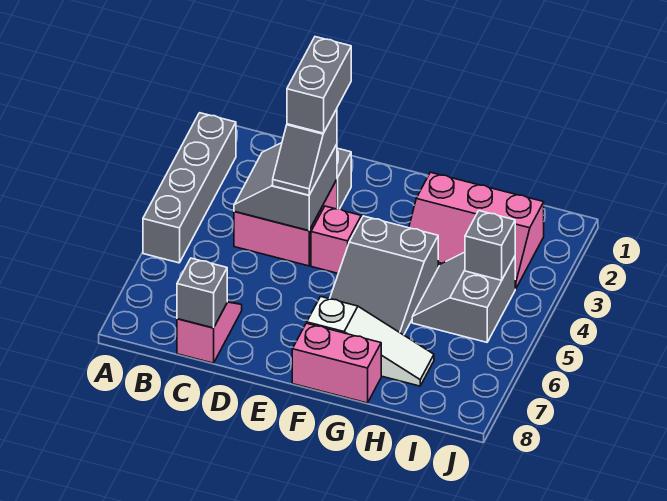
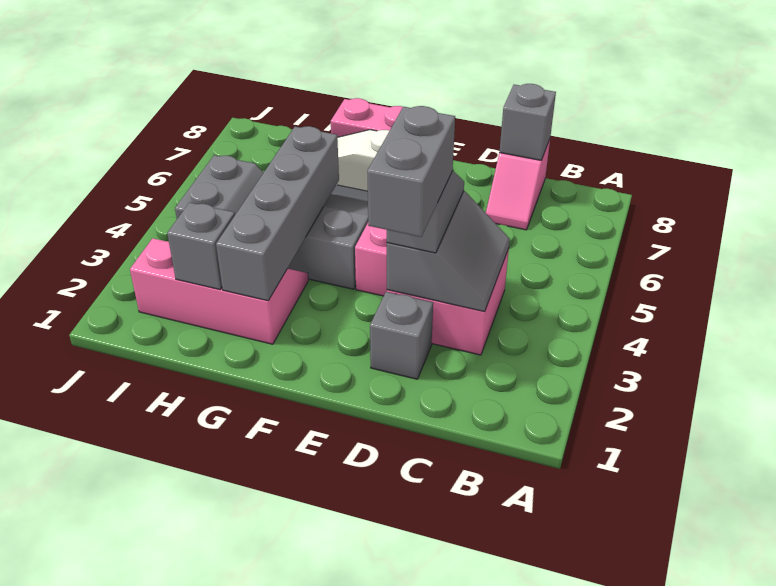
grey brick A2:A5 level 1 -> grey brick G2:G5 level 2
grey brick I4 level 2 -> grey brick H2 level 2

